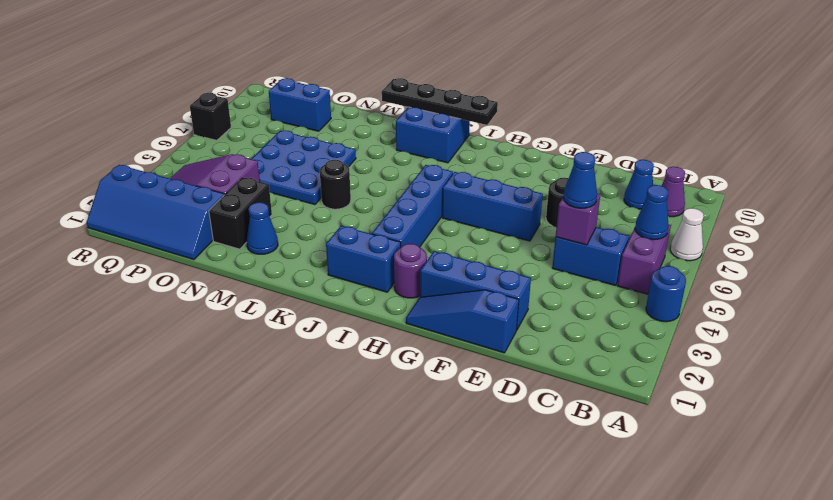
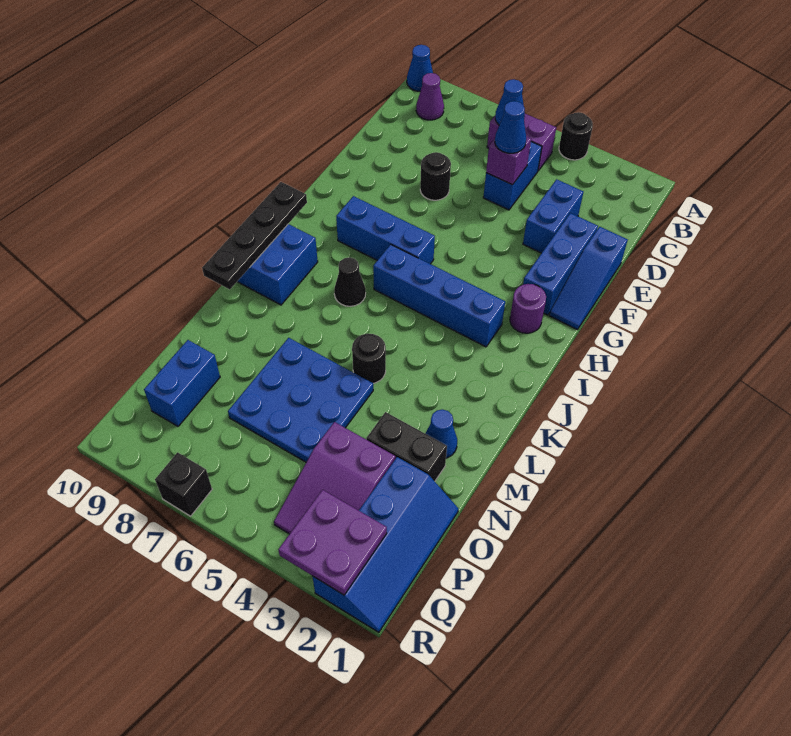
blue round brick A4 level 1 -> black round brick A4 level 1
white cone A7 level 1 -> none
blue cone C9 level 1 -> blue cone A10 level 1
blue brick F6:H6 level 1 -> blue brick H6:H8 level 1
blue brick I2:J2 level 1 -> blue brick D3:E3 level 1
none -> black cone J7 level 1
none -> purple plate Q2:R3 level 2

